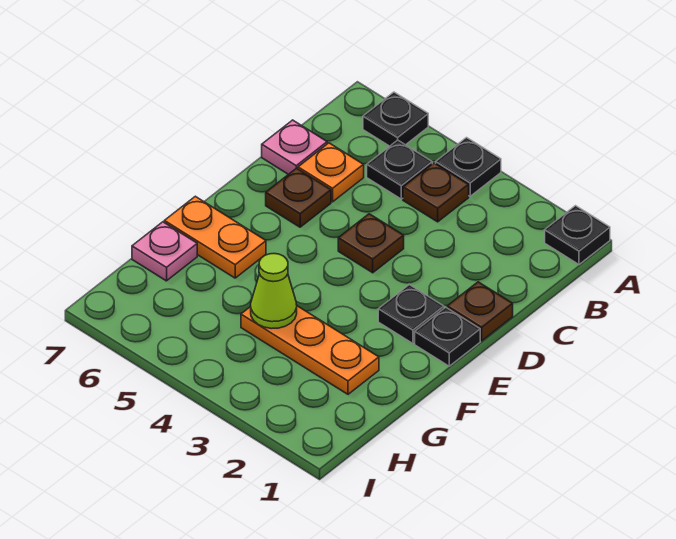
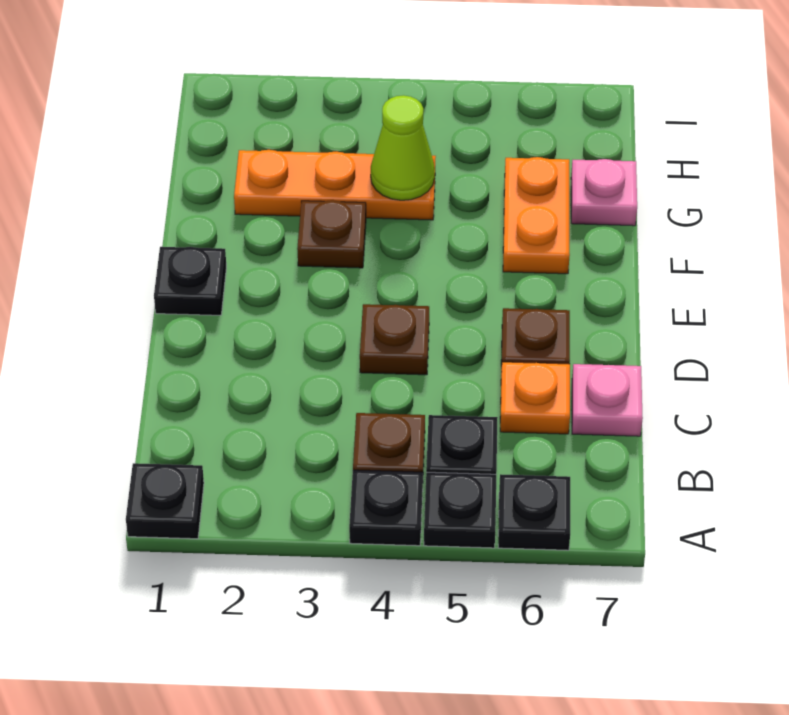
brown plate D1 level 1 -> brown plate F3 level 1
black plate E2 level 1 -> black plate A5 level 1
orange plate F6:F7 level 1 -> orange plate F6:G6 level 1

